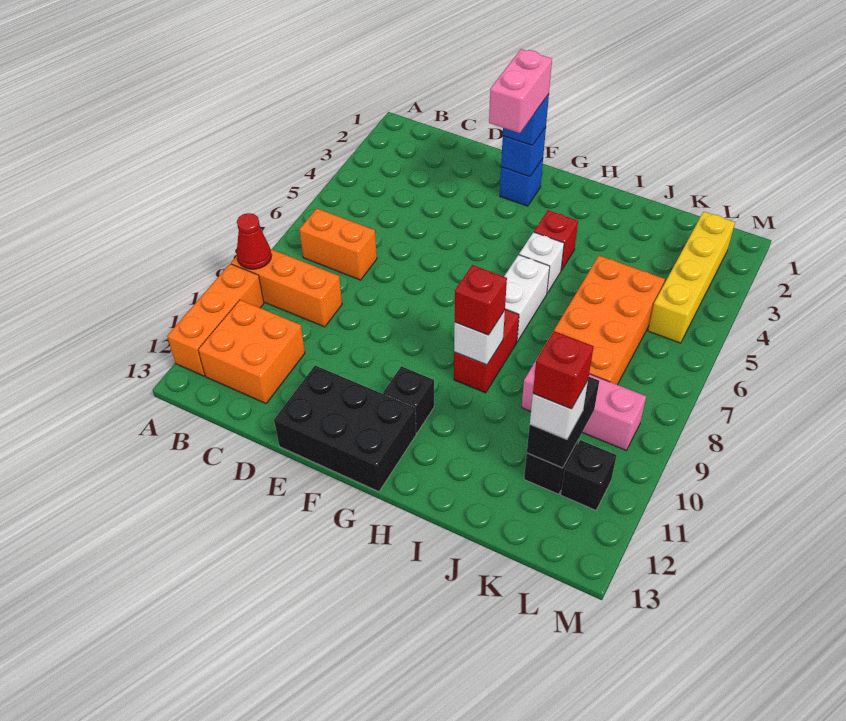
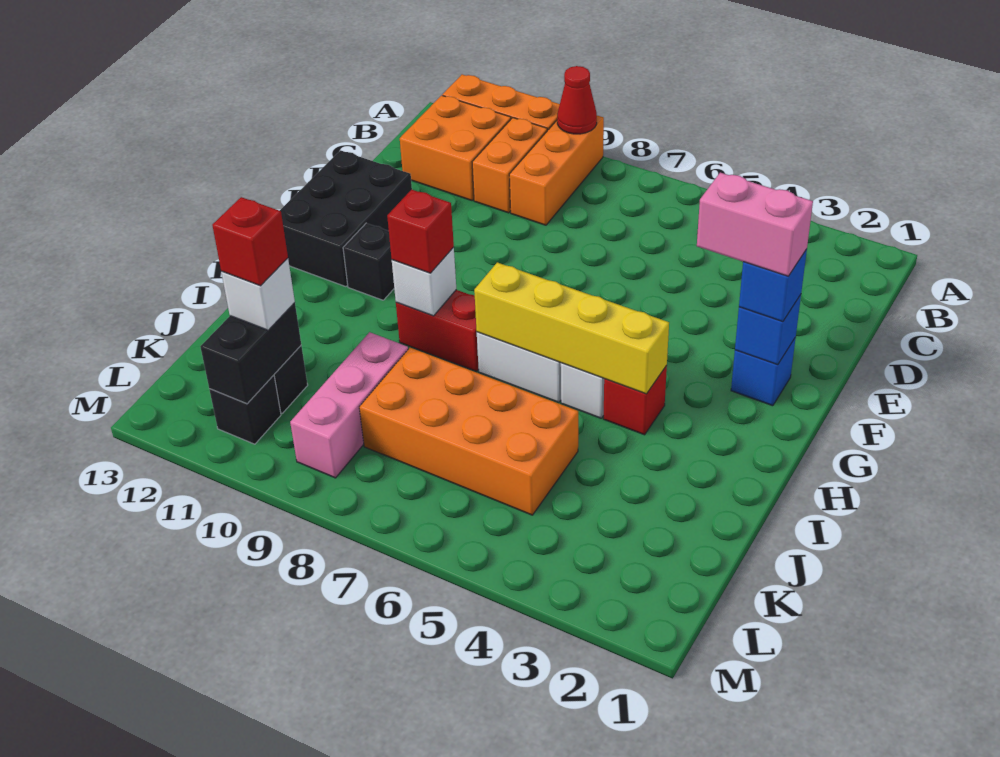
orange brick B7:C7 level 1 -> orange brick B10:C10 level 1
black brick K10:K11 level 2 -> black brick K11:L11 level 2
yellow brick L2:L5 level 1 -> yellow brick H4:H7 level 2

